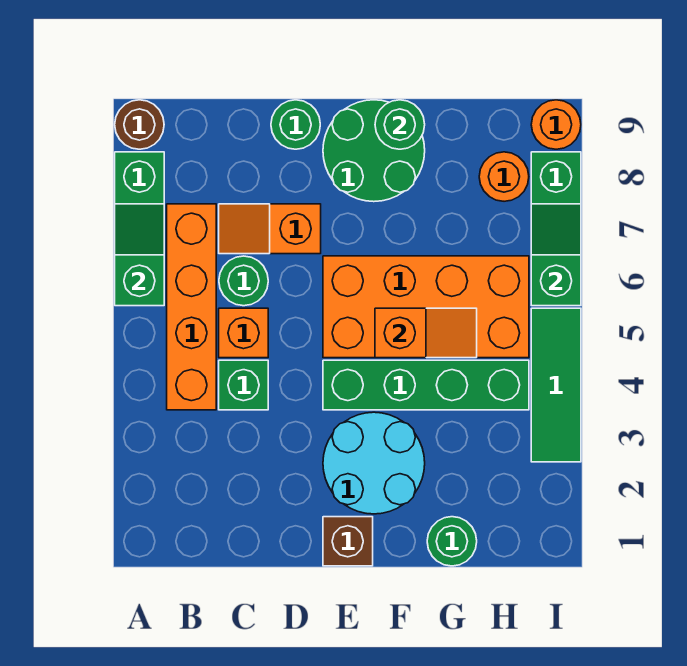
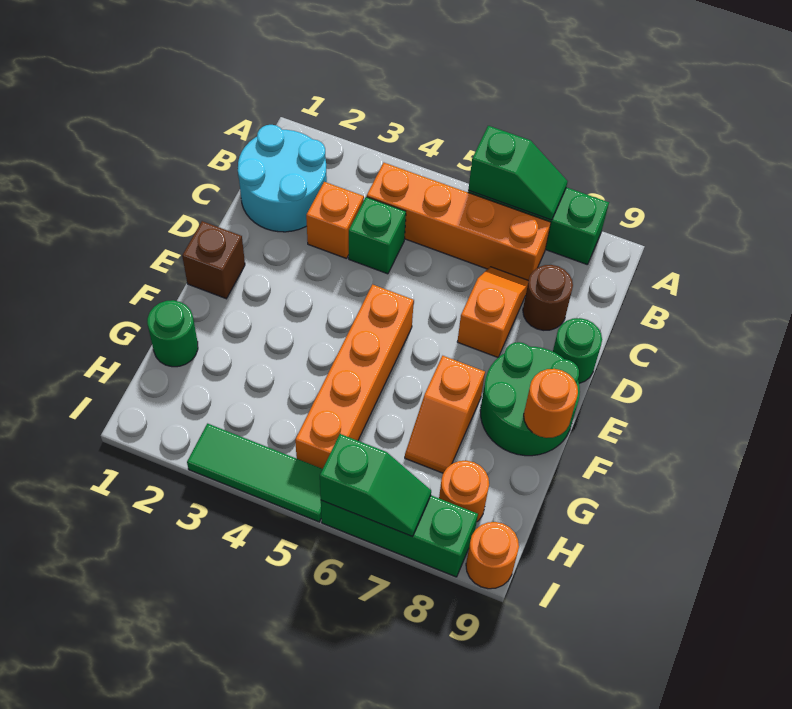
brown round brick A9 level 1 -> brown round brick C8 level 1
orange brick C5 level 1 -> orange brick C3 level 1
green round brick C6 level 1 -> none
cyan round brick E2:F3 level 1 -> cyan round brick B1:C2 level 1
green brick E4:H4 level 1 -> none
orange brick E5:H6 level 1 -> orange brick E5:H5 level 1
orange slope F5:G5 level 2 top F -> orange slope F7:G7 level 1 top F
green round brick F9 level 2 -> orange round brick F9 level 2

